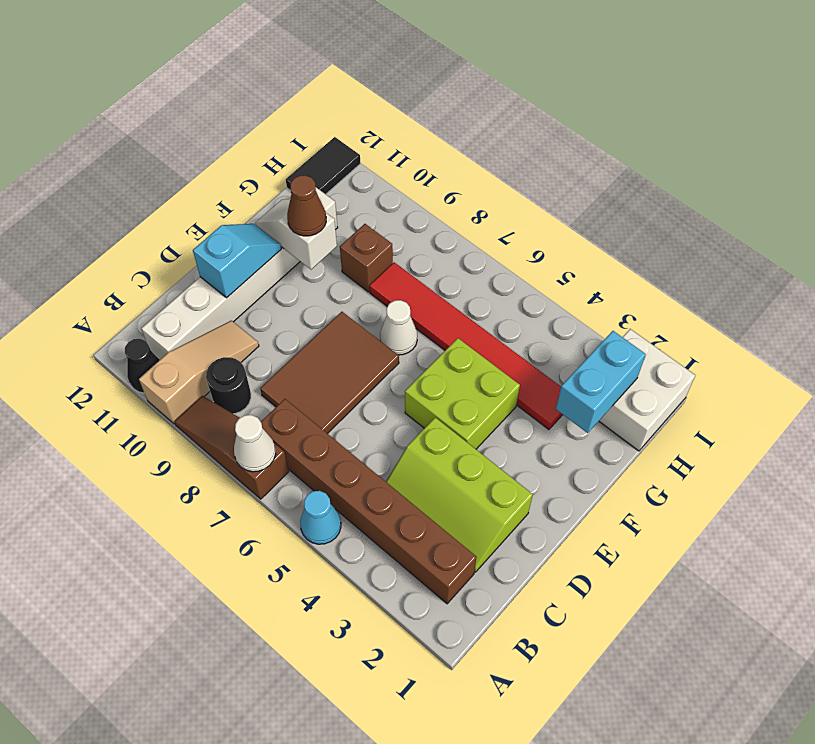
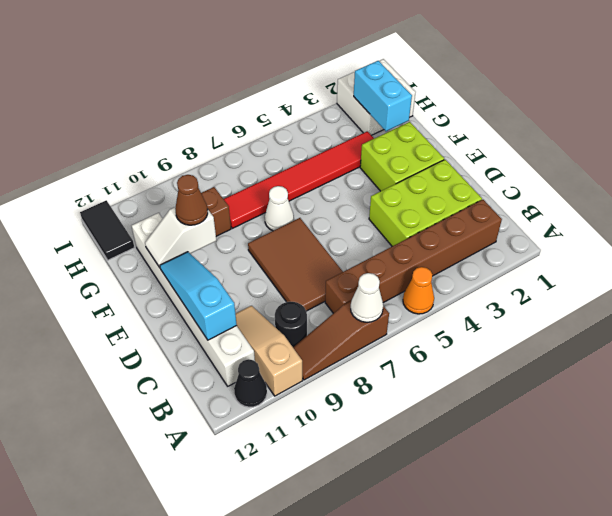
cyan cone A5 level 1 -> orange cone A5 level 1
lime slope C2:D4 level 1 top D -> lime brick C2:D4 level 1
cyan slope D11:E11 level 2 top D -> cyan slope C11:E11 level 2 top C
lime brick E4:F5 level 1 -> lime brick E2:F3 level 1

